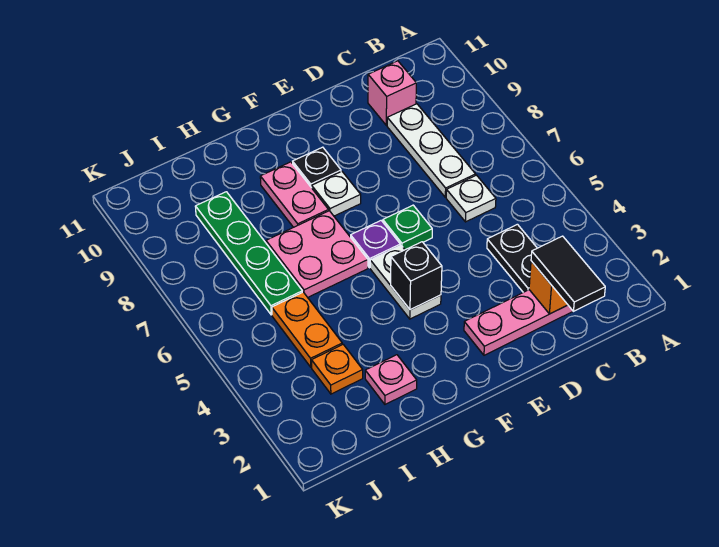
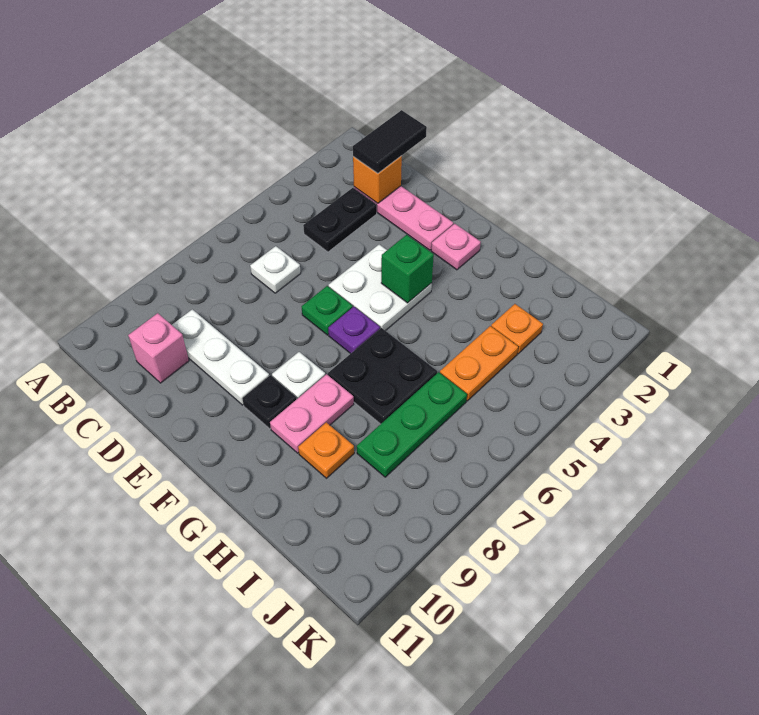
white plate C7:C9 level 1 -> white plate C9:E9 level 1
white plate F4:F5 level 1 -> white plate E4:F5 level 1
black brick F4 level 2 -> green brick F4 level 2
pink plate G6:H7 level 1 -> black plate G6:H7 level 1
pink plate H2 level 1 -> pink plate F2 level 1
none -> orange plate H9 level 1
green plate I6:I9 level 1 -> green plate I6:I8 level 1

